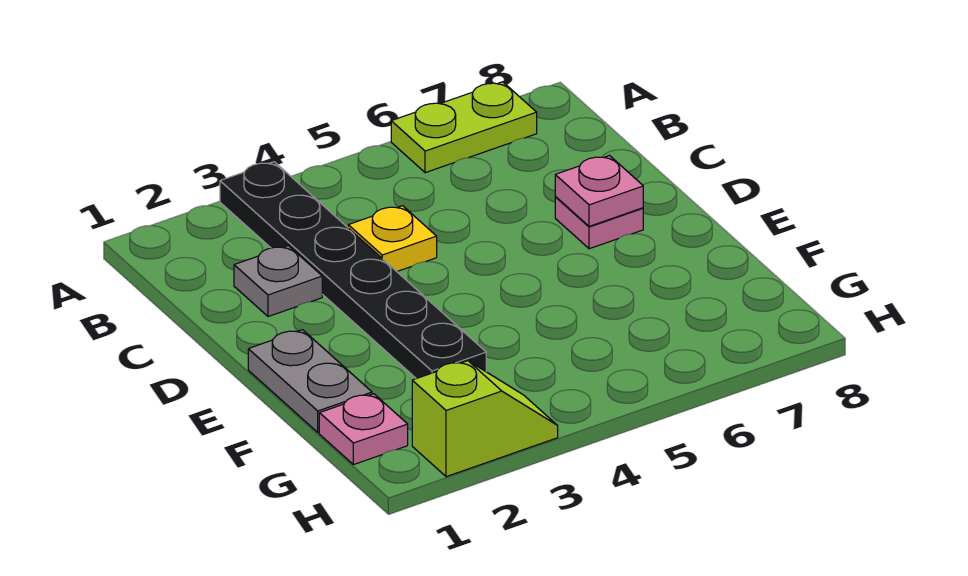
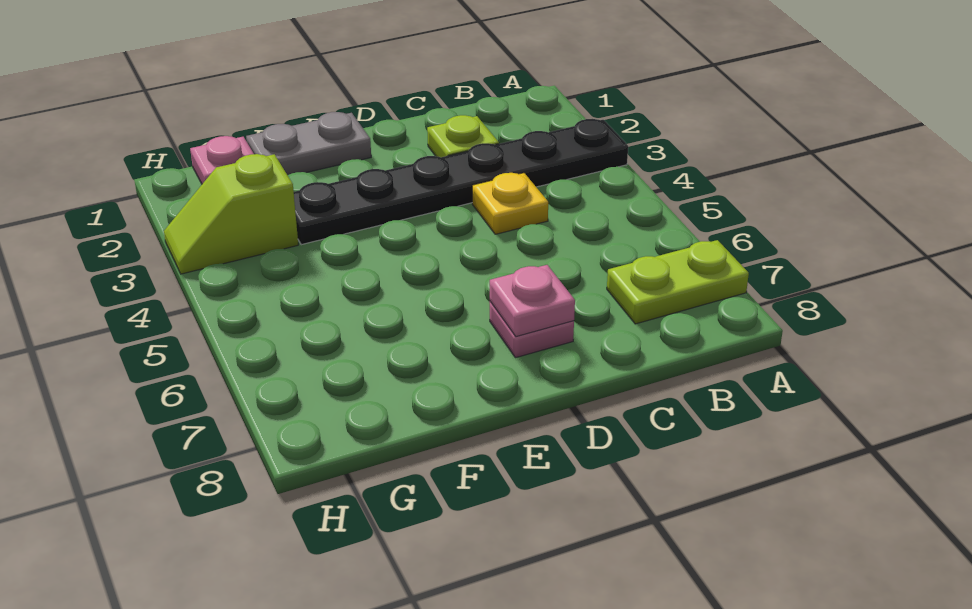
lime plate A6:A7 level 1 -> lime plate A7:B7 level 1
grey plate C2 level 1 -> lime plate C2 level 1
lime slope H2:H3 level 1 top 2 -> lime slope G3:H3 level 1 top G

